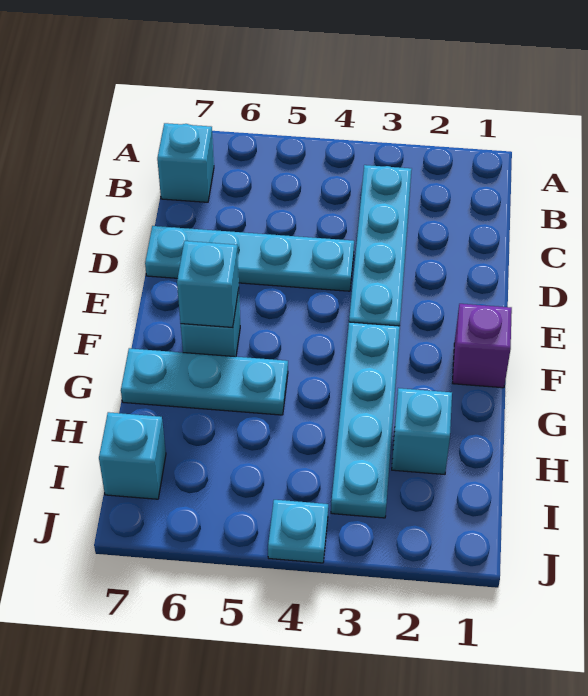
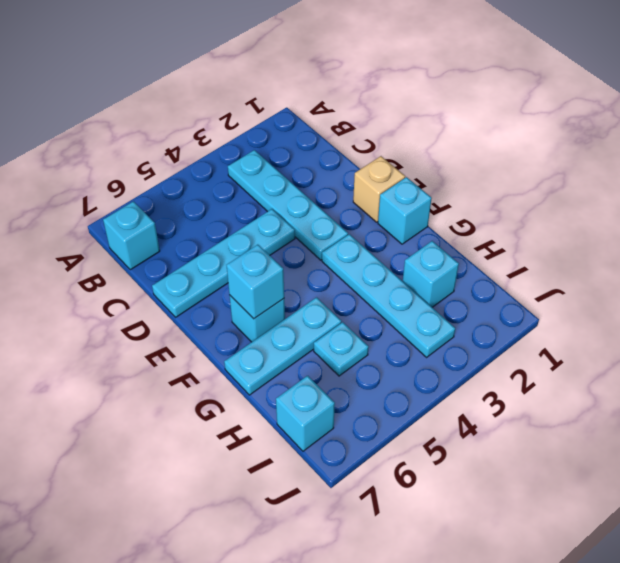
none -> tan brick E1 level 1
purple brick F1 level 1 -> cyan brick F1 level 1
cyan plate J4 level 1 -> cyan plate H5 level 1

